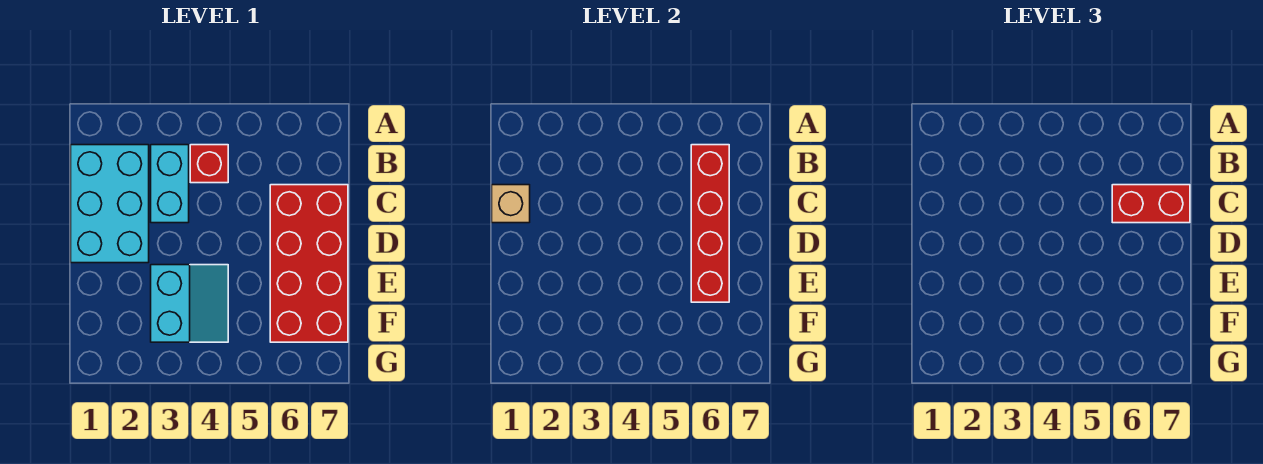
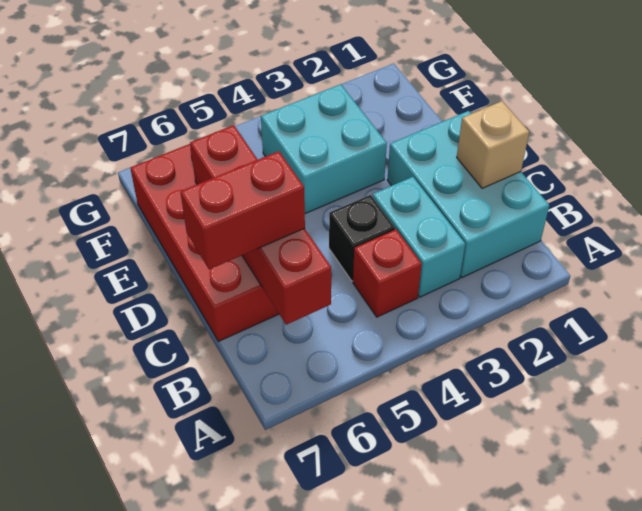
none -> black brick C4 level 1
cyan slope E3:F4 level 1 top 3 -> cyan brick E3:F4 level 1

